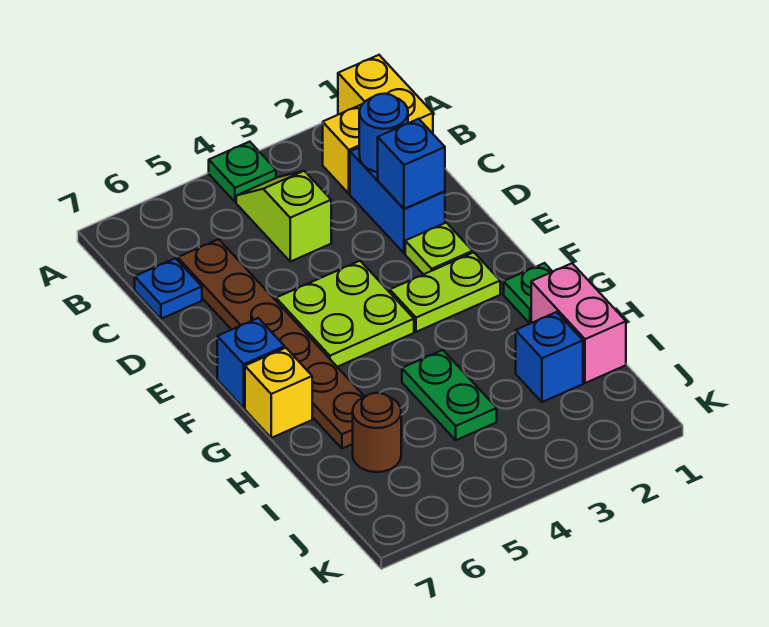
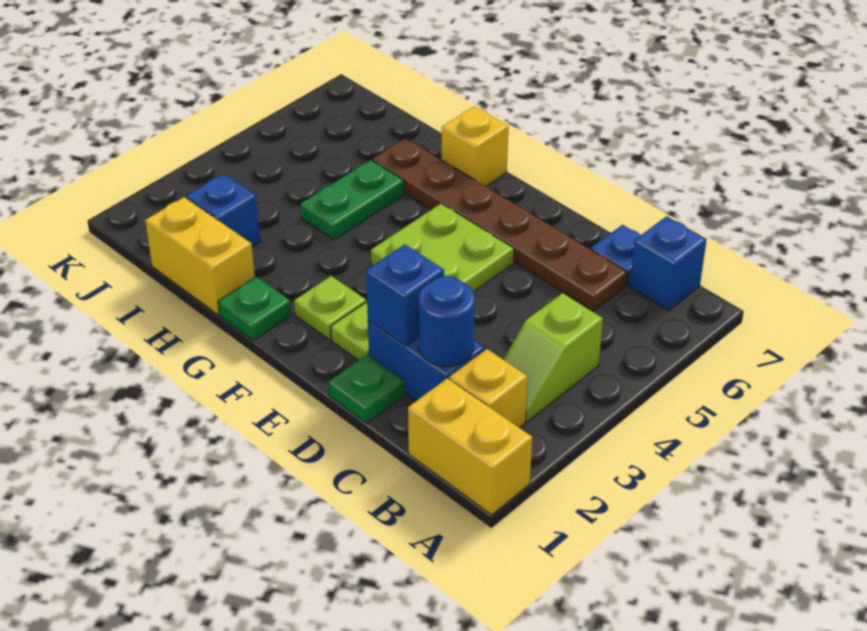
green plate A4 level 1 -> green plate D1 level 1
lime slope B4:C4 level 1 top C -> lime slope B3:B4 level 1 top 4
lime plate F2:F3 level 1 -> lime plate F2 level 1
blue brick F7 level 1 -> blue brick B7 level 1
pink brick H1:I1 level 1 -> yellow brick H1:I1 level 1
green plate H4:I4 level 1 -> green plate H4:H5 level 1
brown round brick I6 level 1 -> none

